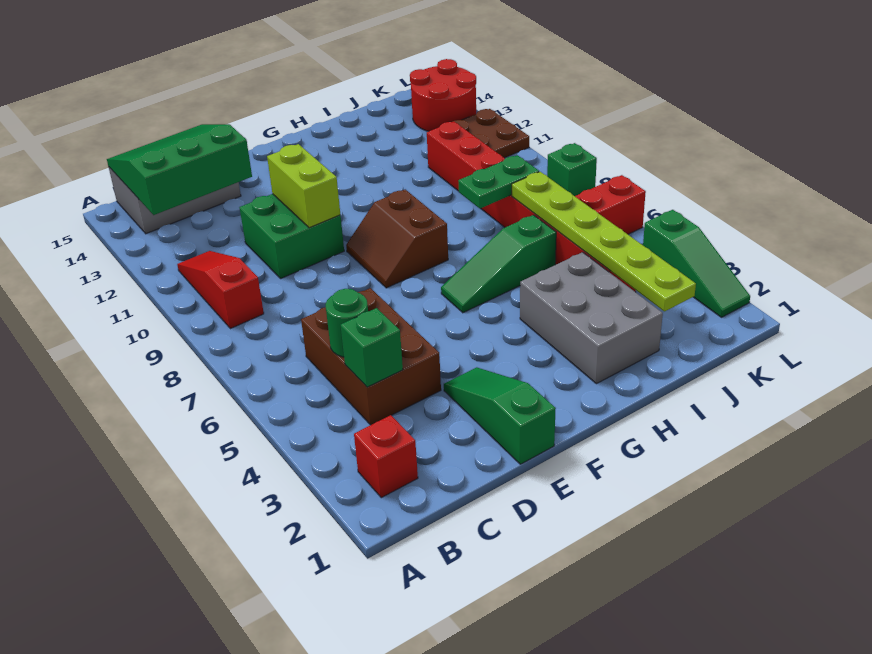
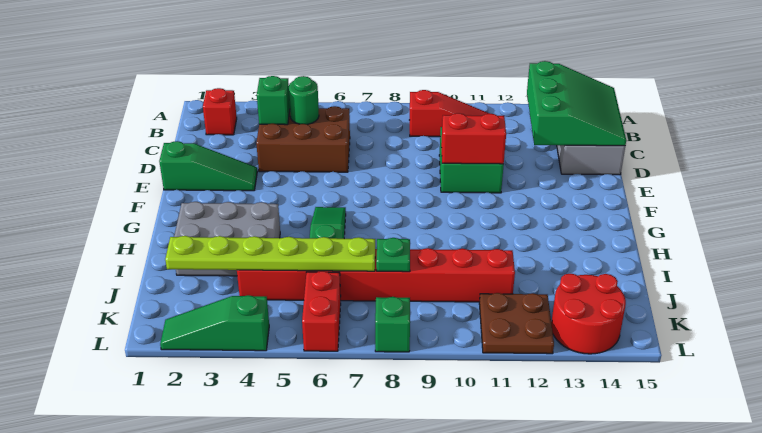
lime brick E10:E11 level 2 -> red brick E10:E11 level 2
brown slope F8:G9 level 1 top G -> none
green plate I8:J8 level 2 -> green plate J8 level 2

